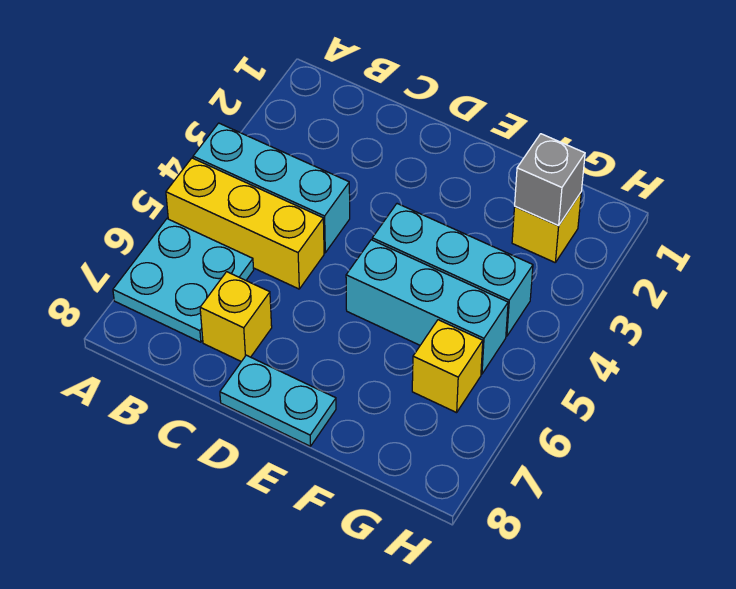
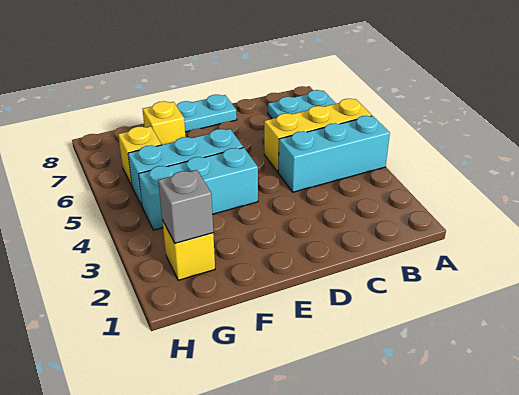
yellow brick C7 level 1 -> yellow brick F7 level 1

